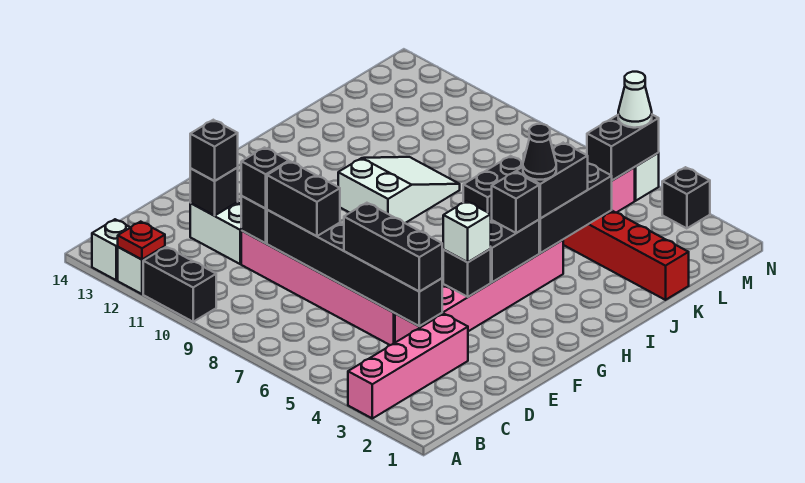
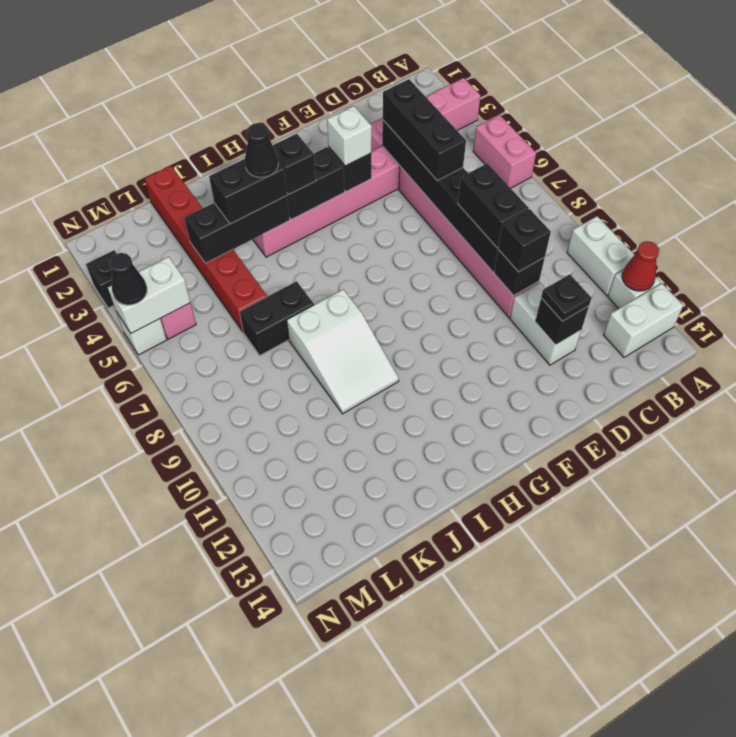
none -> pink brick A5:A6 level 1
black brick A10:A11 level 1 -> white brick A10:A11 level 1
red plate A12 level 2 -> red cone A12 level 2
white brick A13 level 1 -> white brick A13:B13 level 1
black brick D12 level 3 -> black plate D12 level 3
white slope H9:J10 level 1 top H -> white slope I8:J10 level 1 top 8
black brick M5:N5 level 2 -> white brick M5:N5 level 2
white cone N5 level 3 -> black cone N5 level 3

